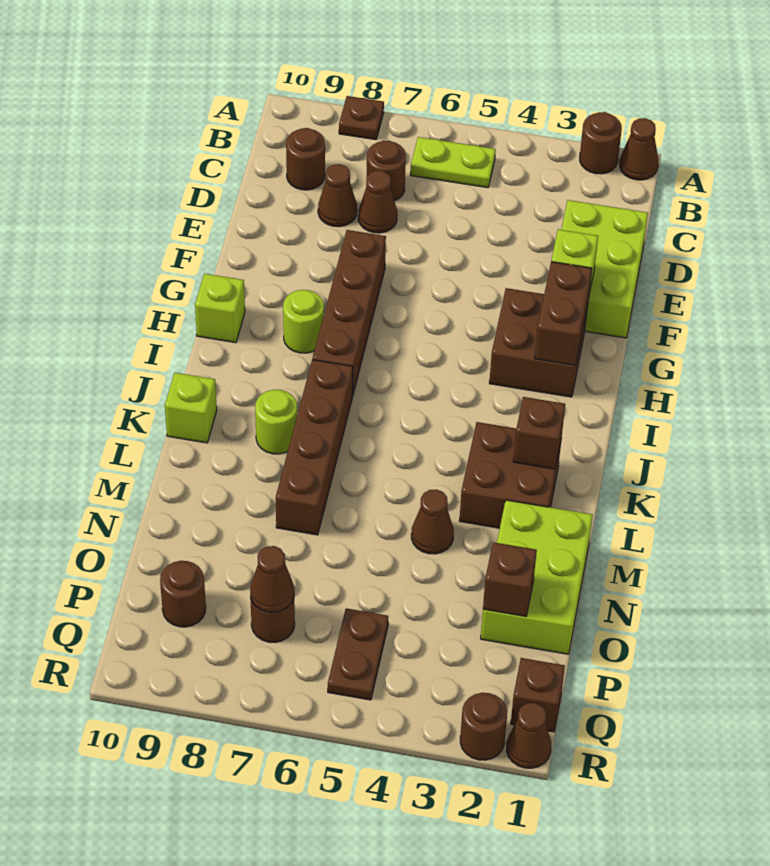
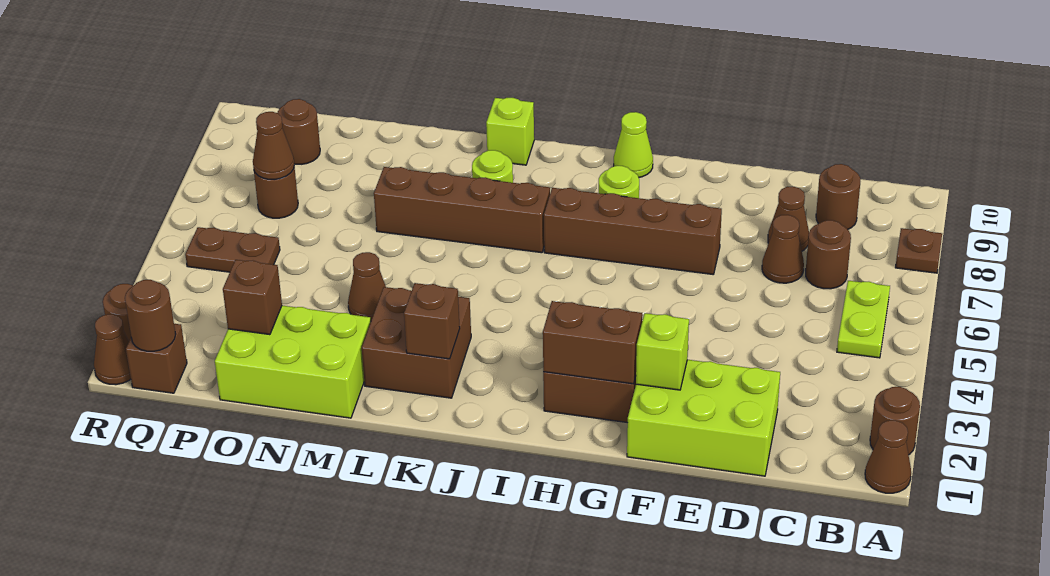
lime brick H10 level 1 -> lime cone H10 level 1
none -> brown round brick Q1 level 2

